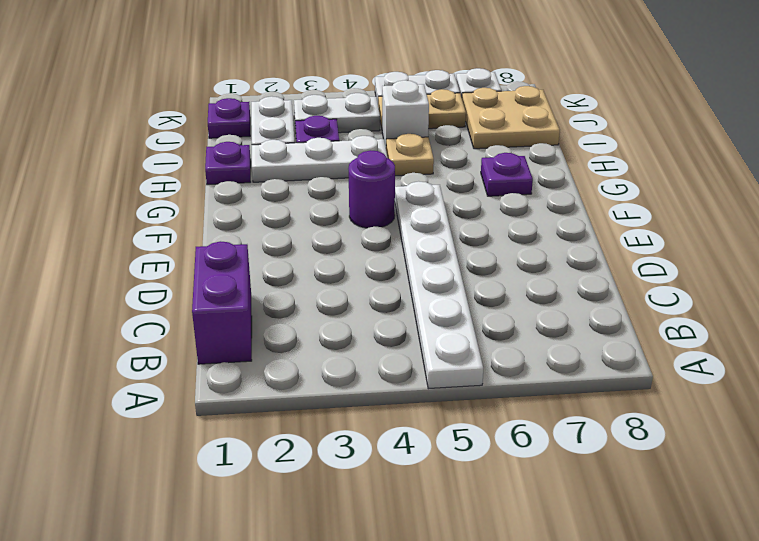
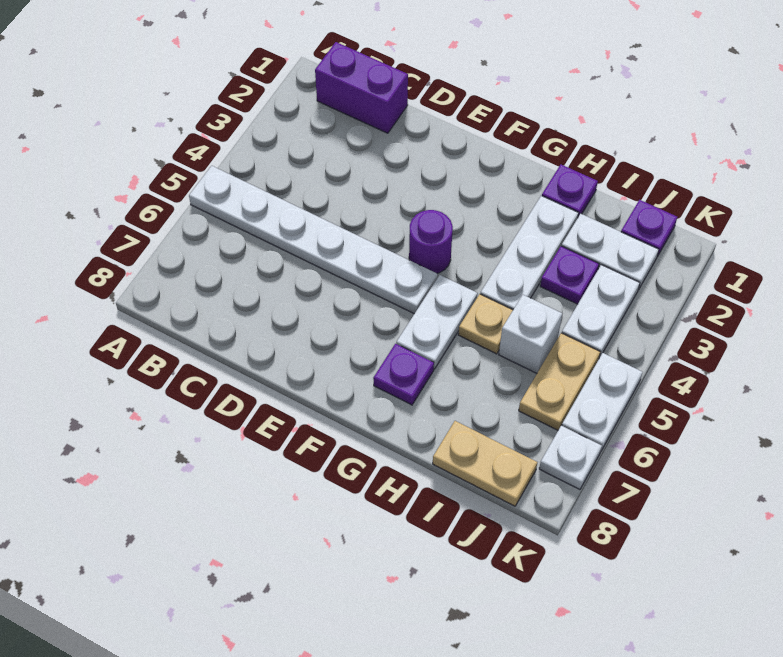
none -> white plate G5:G6 level 1
tan plate I7:J8 level 1 -> tan plate I8:J8 level 1

